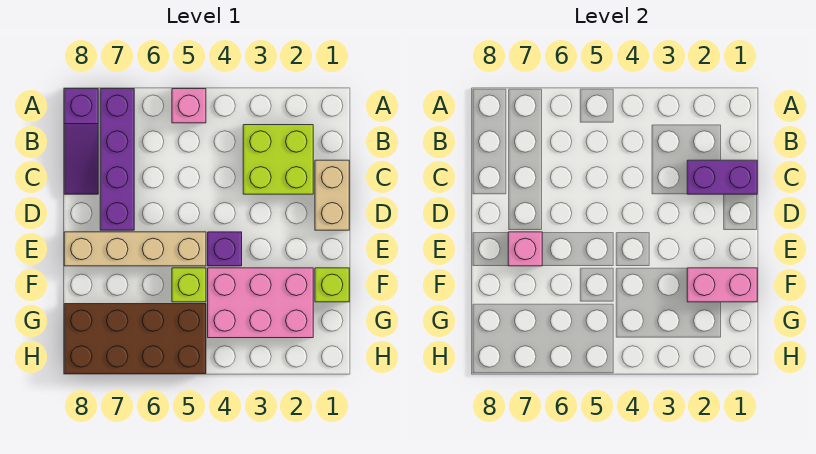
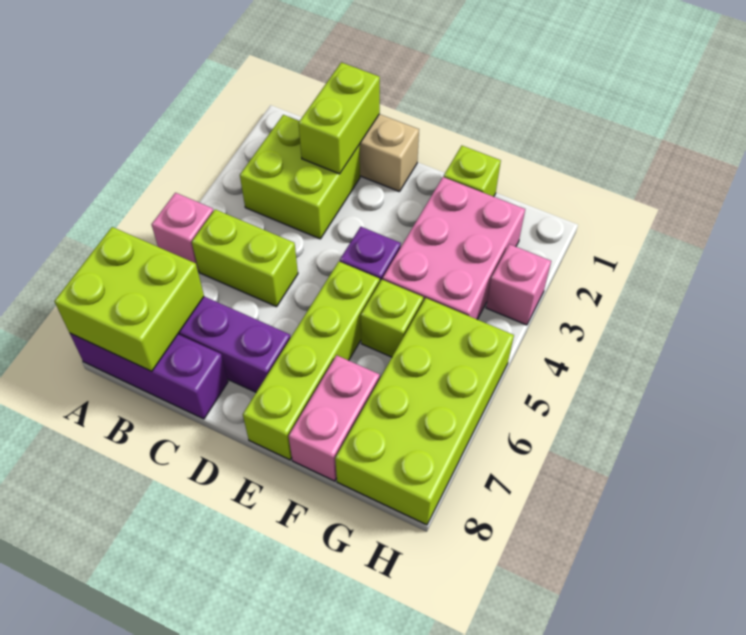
none -> lime brick A7:B8 level 2
purple slope A8:C8 level 1 top A -> purple brick A8:C8 level 1
none -> lime brick B5:C5 level 1
purple brick C1:C2 level 2 -> lime brick C1:C2 level 2
tan brick E5:E8 level 1 -> lime brick E5:E8 level 1
pink brick E7 level 2 -> pink brick H3 level 1
pink brick F1:F2 level 2 -> pink brick F7:F8 level 1
brown brick G5:H8 level 1 -> lime brick G5:H8 level 1

